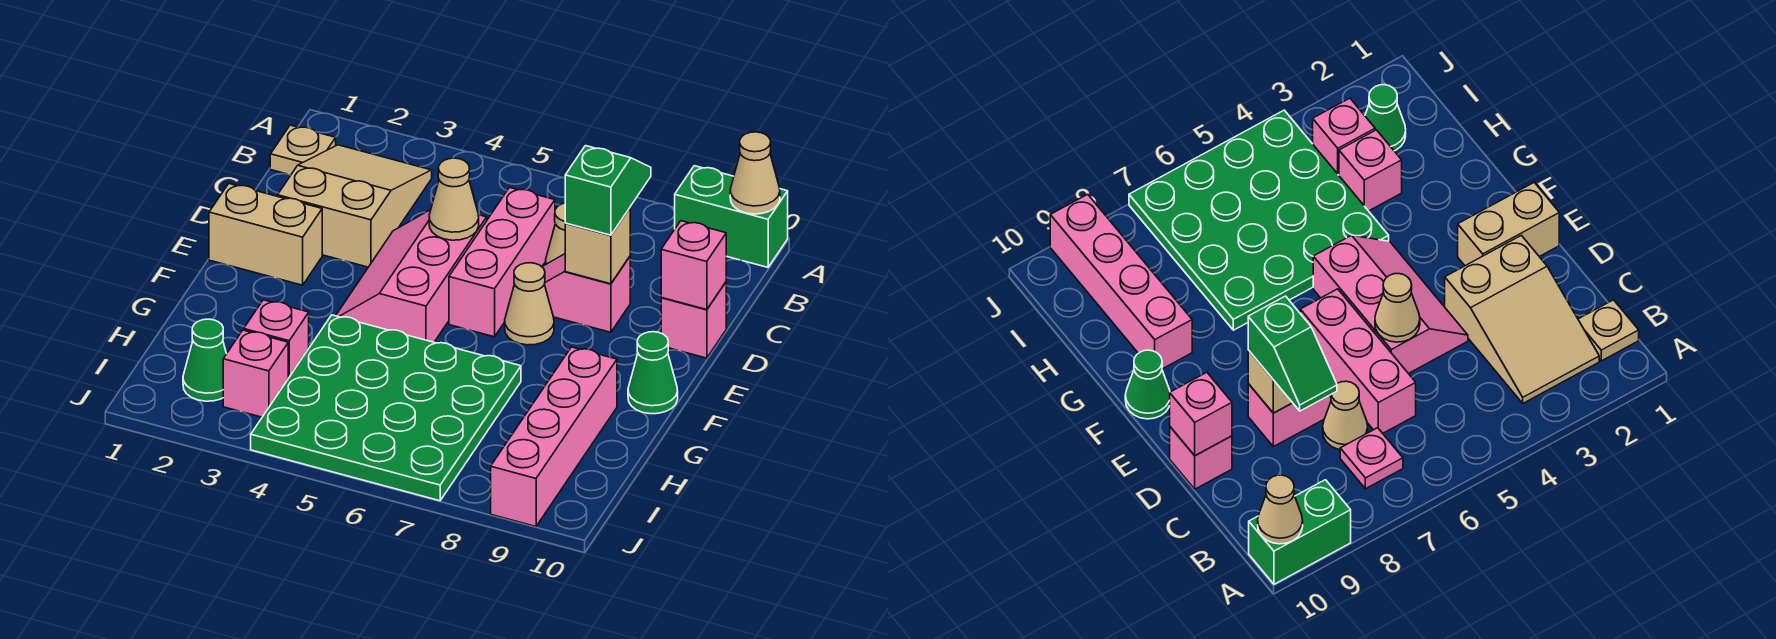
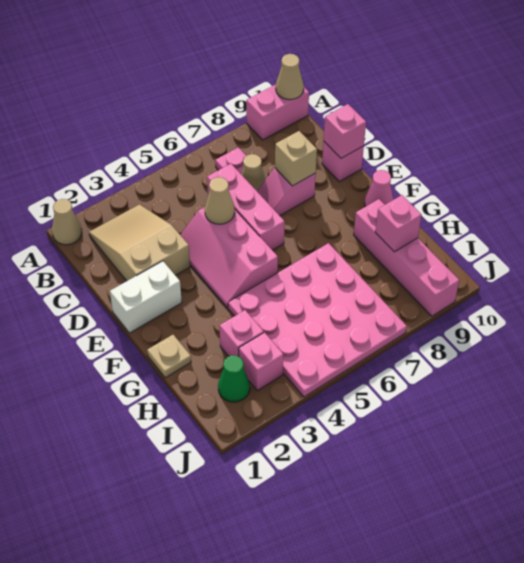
green brick A9:A10 level 1 -> pink brick A9:A10 level 1
tan plate B1 level 1 -> tan plate G1 level 1
green slope C8:D8 level 3 top D -> none
tan brick E1:E2 level 1 -> white brick E1:E2 level 1
tan cone E7 level 1 -> tan cone A1 level 1
green cone F10 level 1 -> pink cone F10 level 1
green plate G4:J7 level 1 -> pink plate G4:J7 level 1
none -> pink brick H9 level 2

